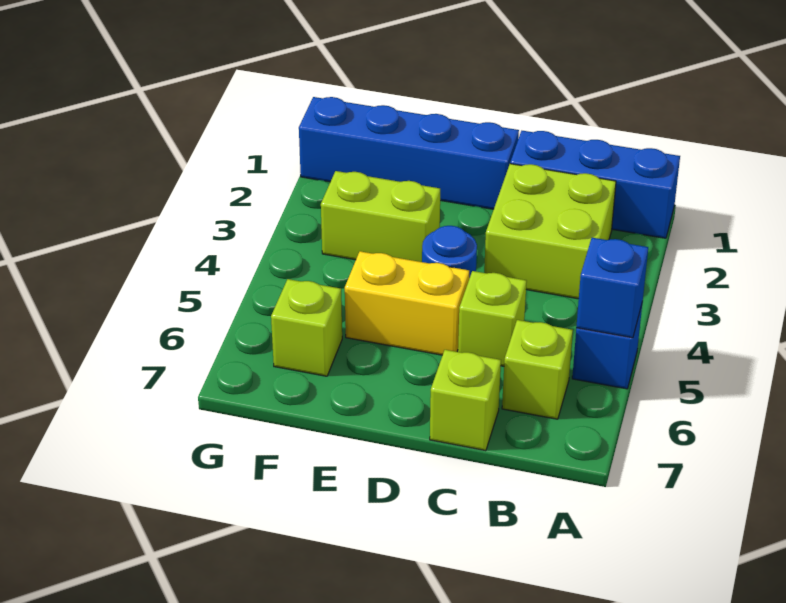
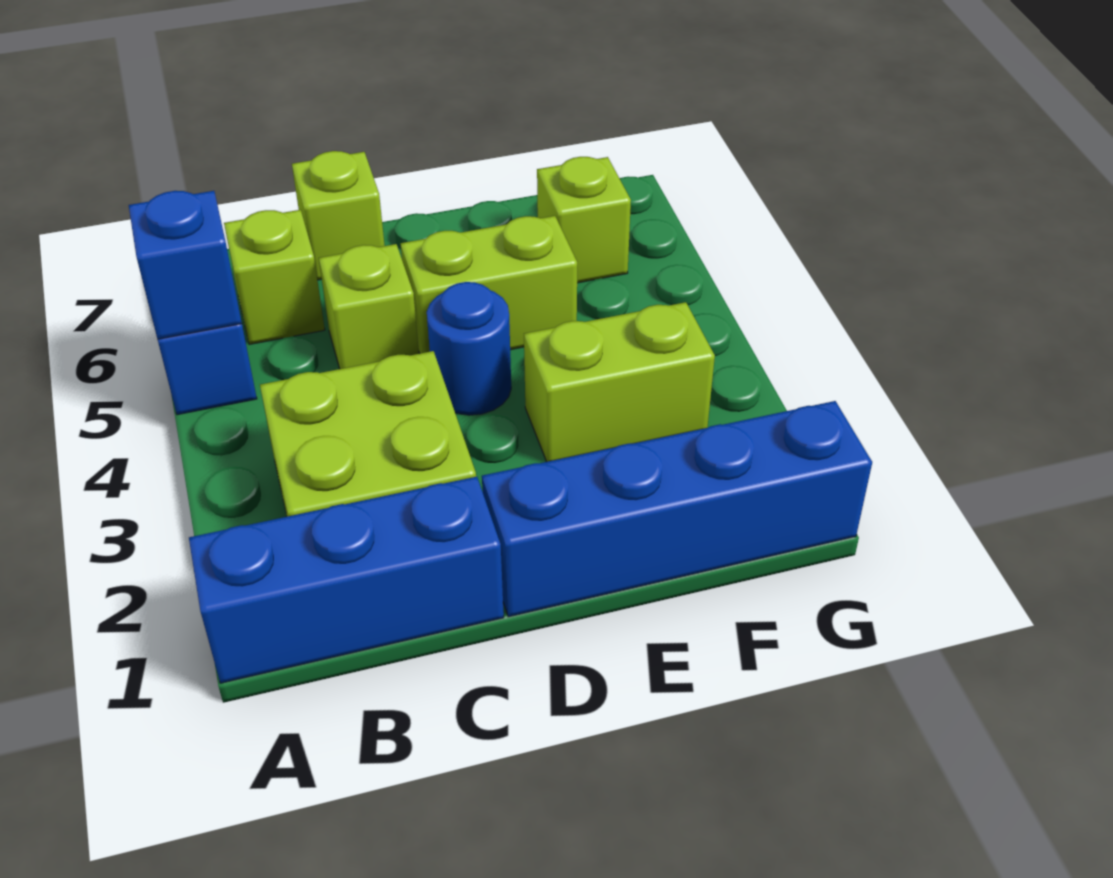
yellow brick D5:E5 level 1 -> lime brick D5:E5 level 1

